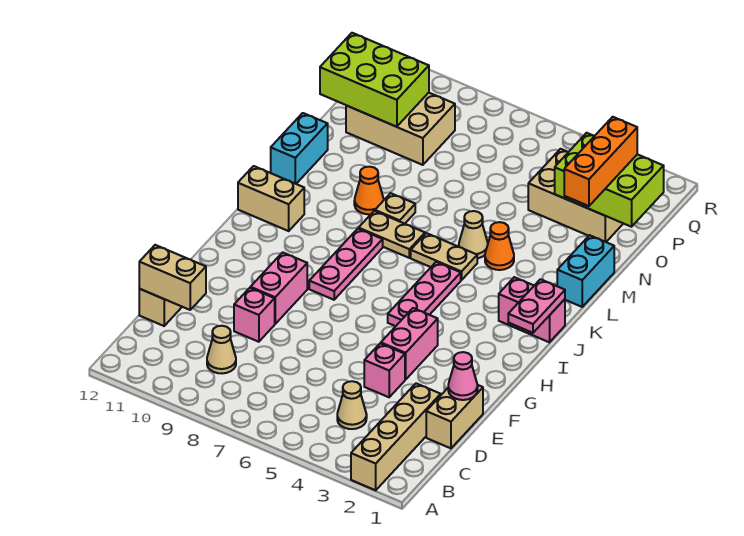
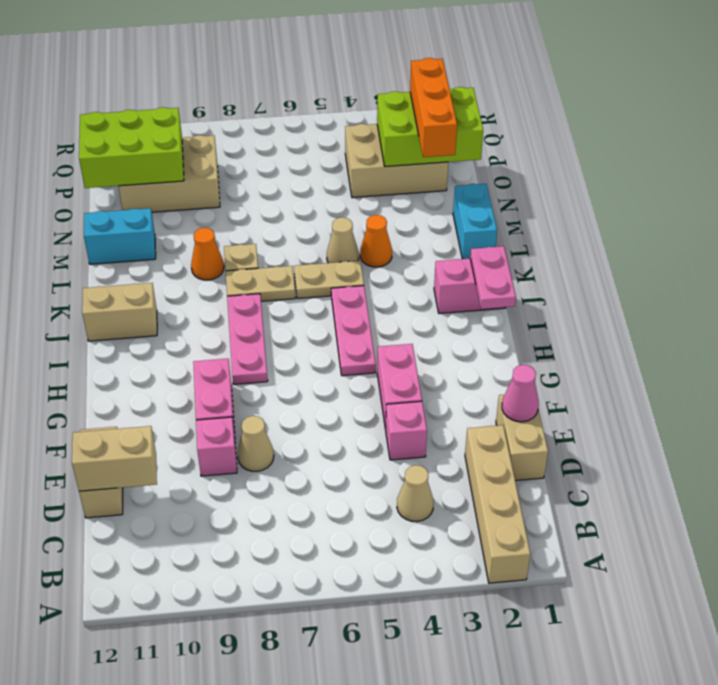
tan cone C9 level 1 -> tan cone E8 level 1
cyan brick L12:M12 level 1 -> cyan brick M11:M12 level 1

